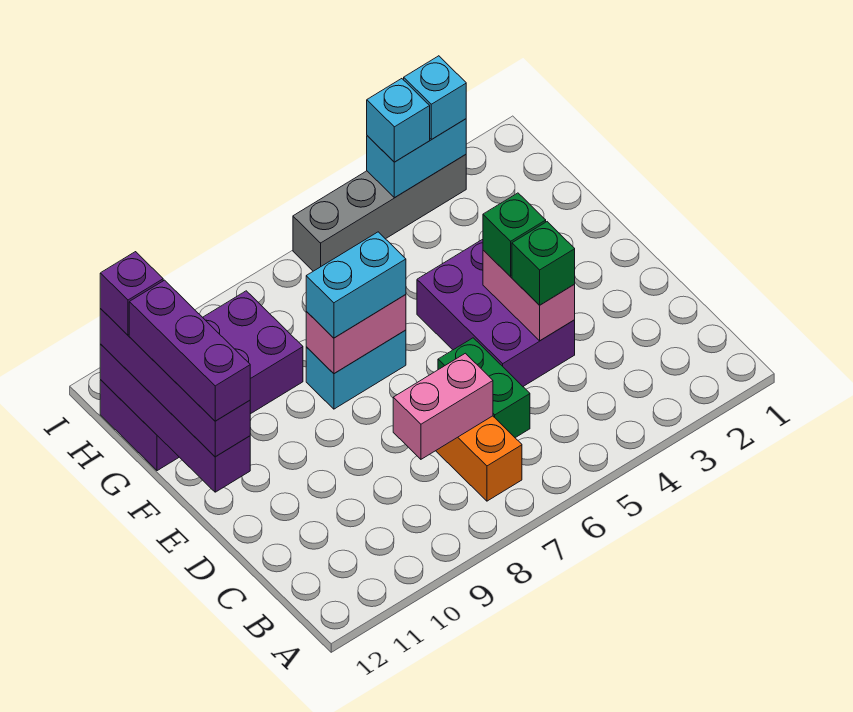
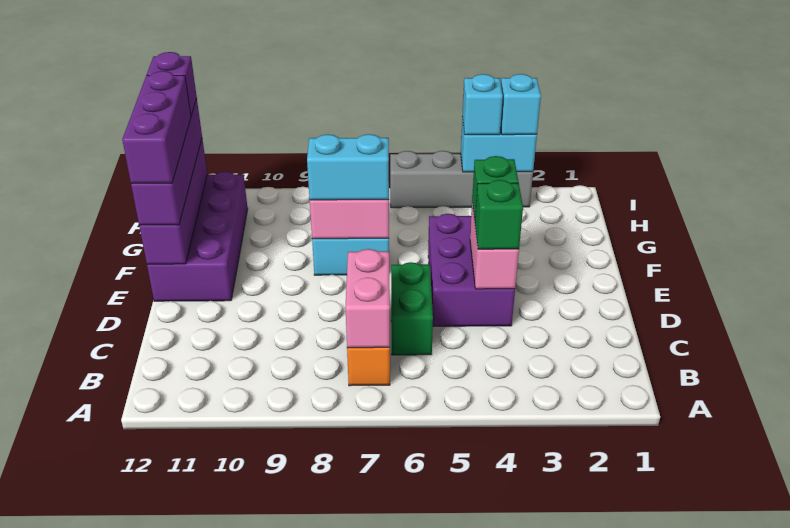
pink brick C7:C8 level 2 -> pink brick B7:C7 level 2
purple brick G9:H12 level 1 -> purple brick E11:H12 level 1

